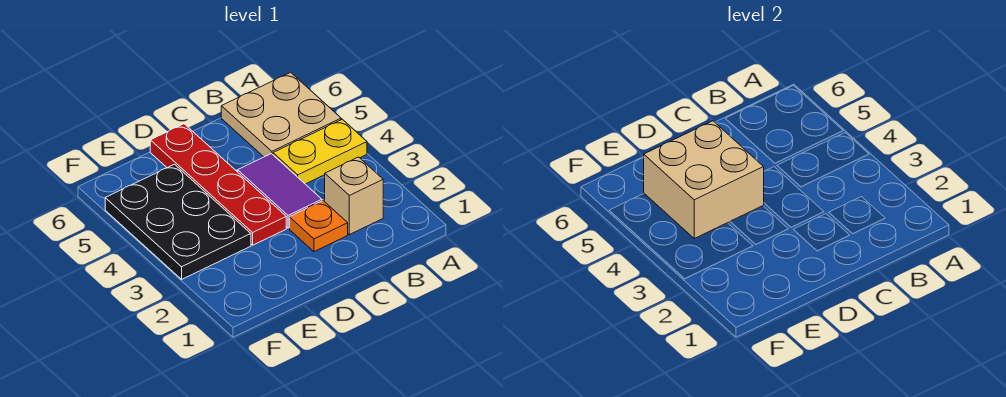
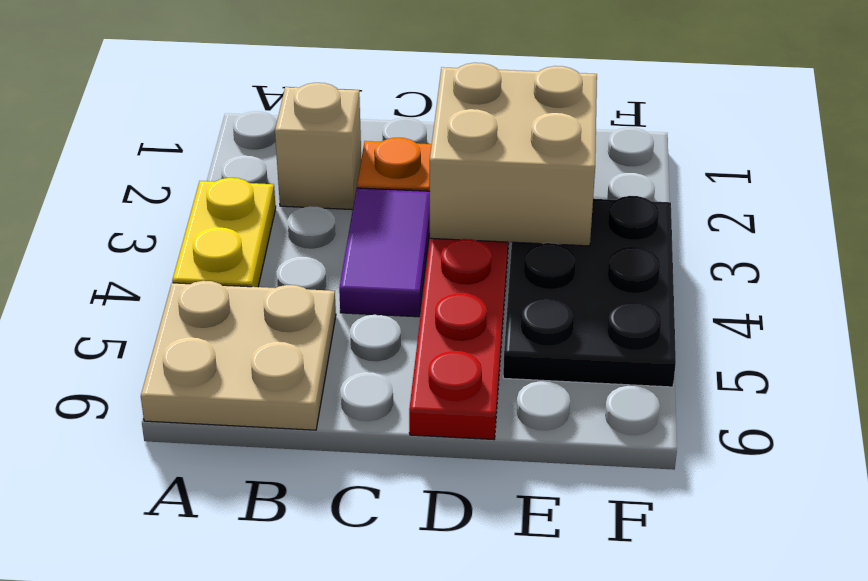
yellow plate A4:B4 level 1 -> yellow plate A3:A4 level 1
tan brick D4:E5 level 2 -> tan brick D2:E3 level 2

